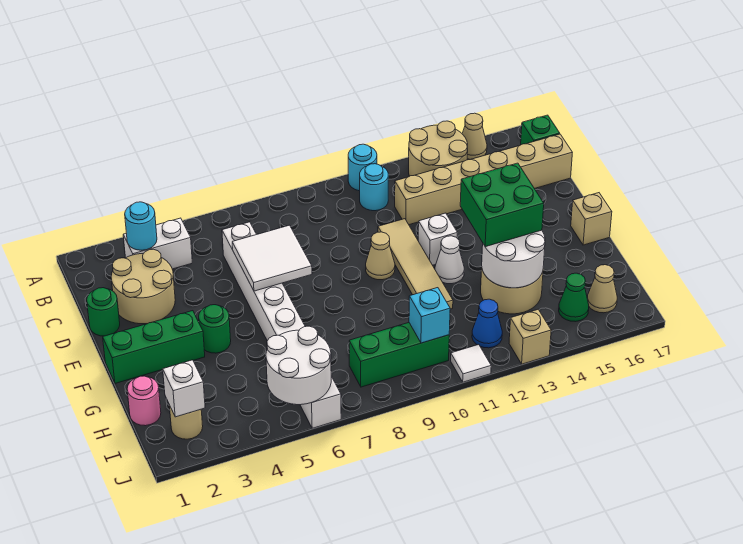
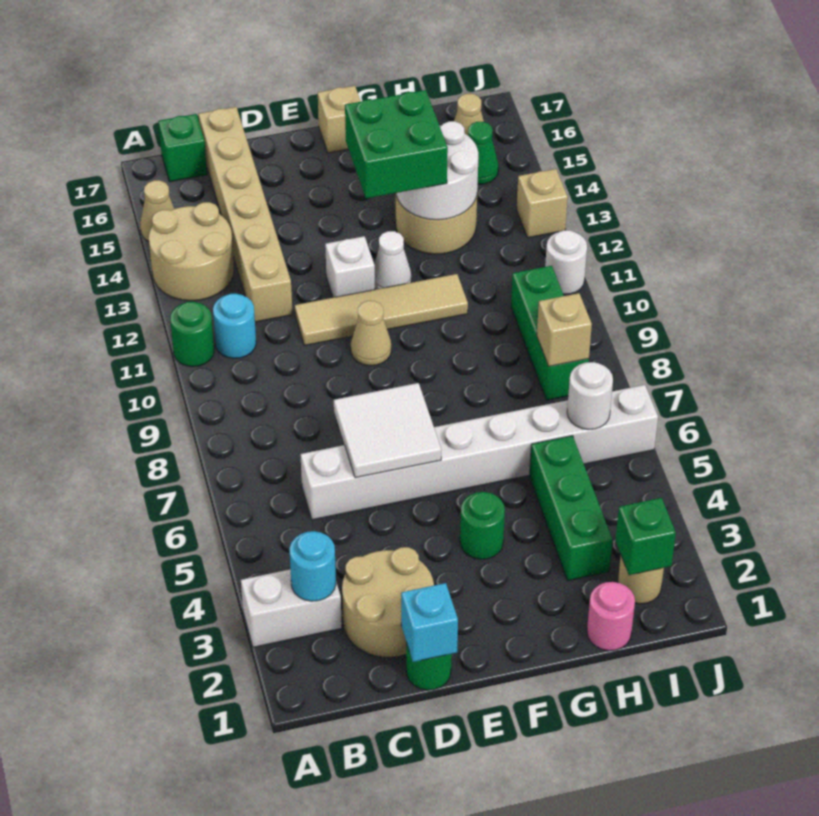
cyan round brick A11 level 1 -> green round brick A11 level 1
white brick B3:B4 level 1 -> white brick A3:B3 level 1
green brick F1:F3 level 1 -> green brick H3:H5 level 1
white brick I2 level 2 -> green brick I2 level 2
white round brick I5:J6 level 2 -> white round brick I6 level 2
none -> tan brick I8 level 2
cyan brick I10 level 2 -> cyan brick D1 level 2
blue cone I12 level 1 -> none
white tile J11 level 1 -> white round brick J11 level 1

